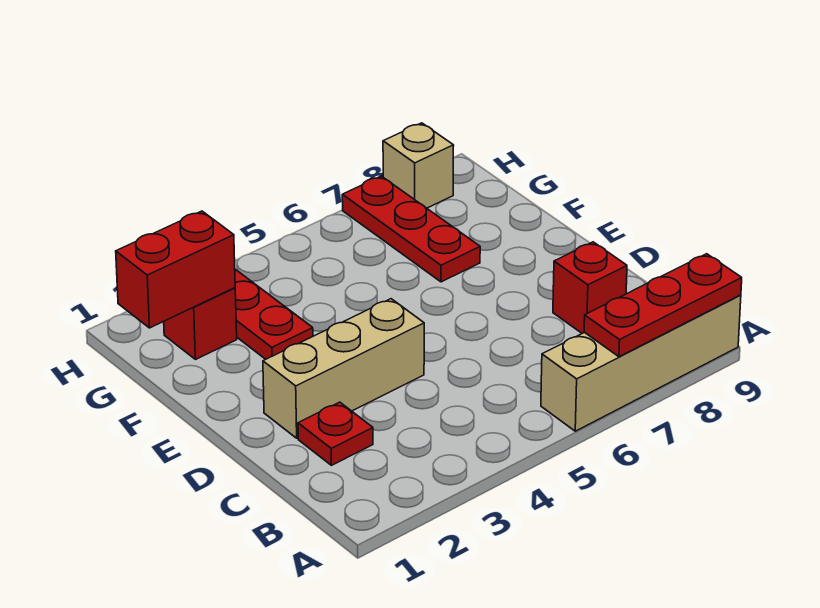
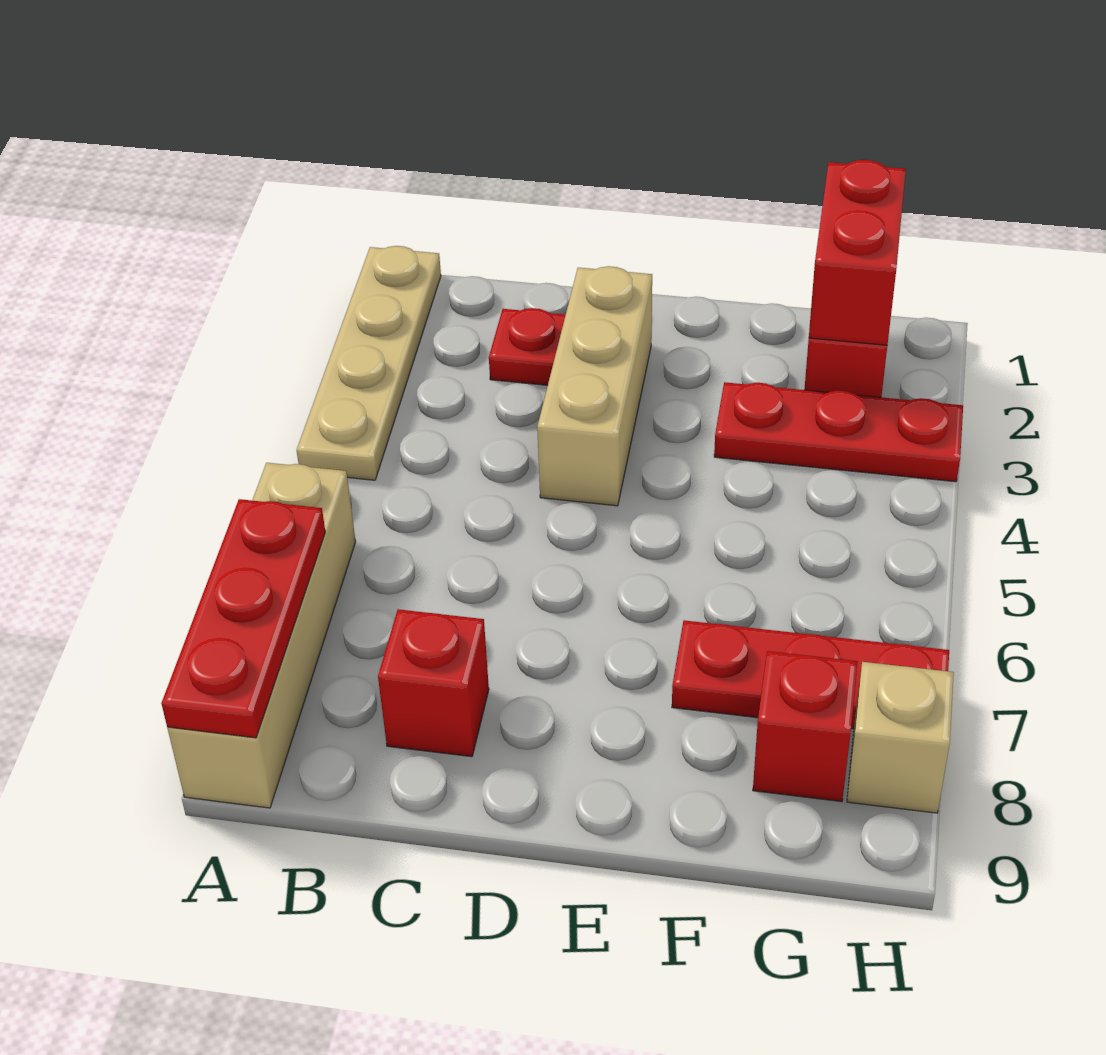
none -> tan plate A1:A4 level 1
none -> red brick G8 level 1

